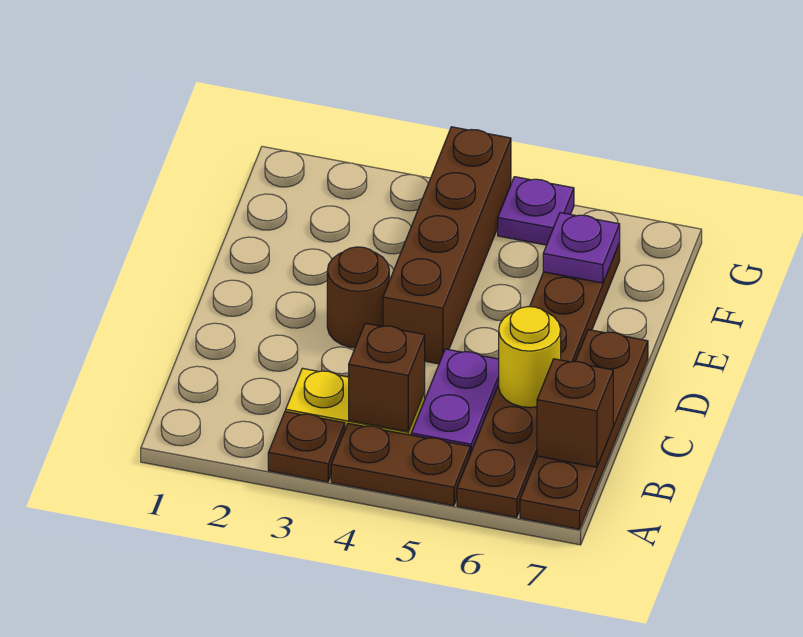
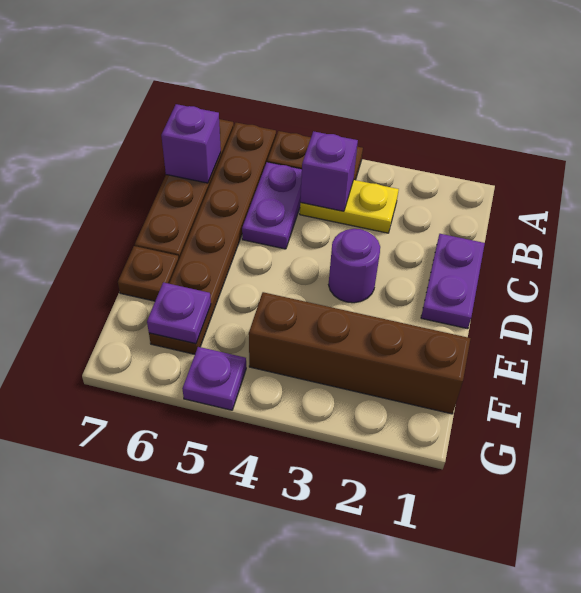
brown plate A3 level 1 -> brown plate E7 level 1
brown brick B4 level 2 -> purple brick B4 level 2
brown brick B7 level 2 -> purple brick B7 level 2
none -> purple plate C1:D1 level 1
yellow round brick C6 level 2 -> none
brown round brick D3 level 1 -> purple round brick D3 level 1
brown brick D4:G4 level 1 -> brown brick F1:F4 level 1

